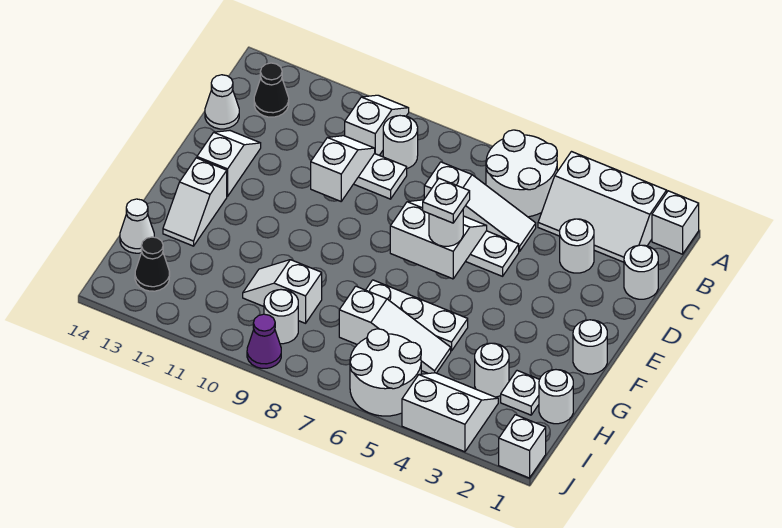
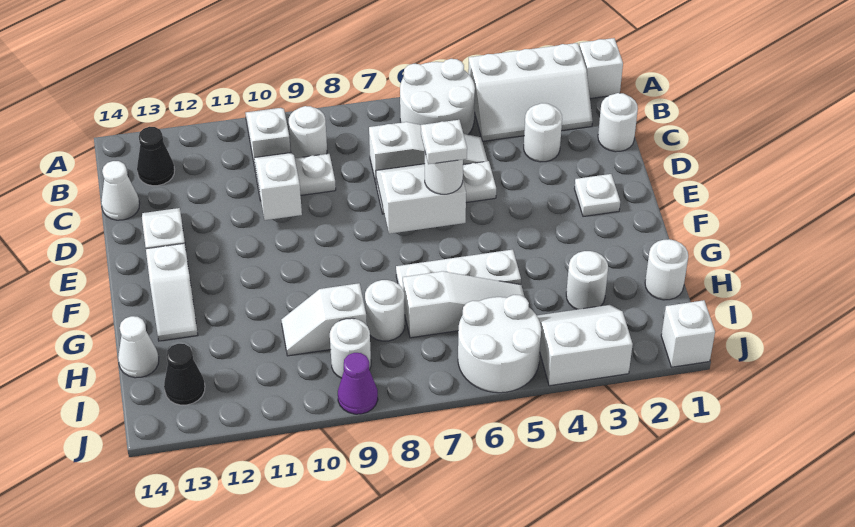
white round brick F1 level 1 -> white round brick H8 level 1
white plate H2 level 1 -> white plate E2 level 1

